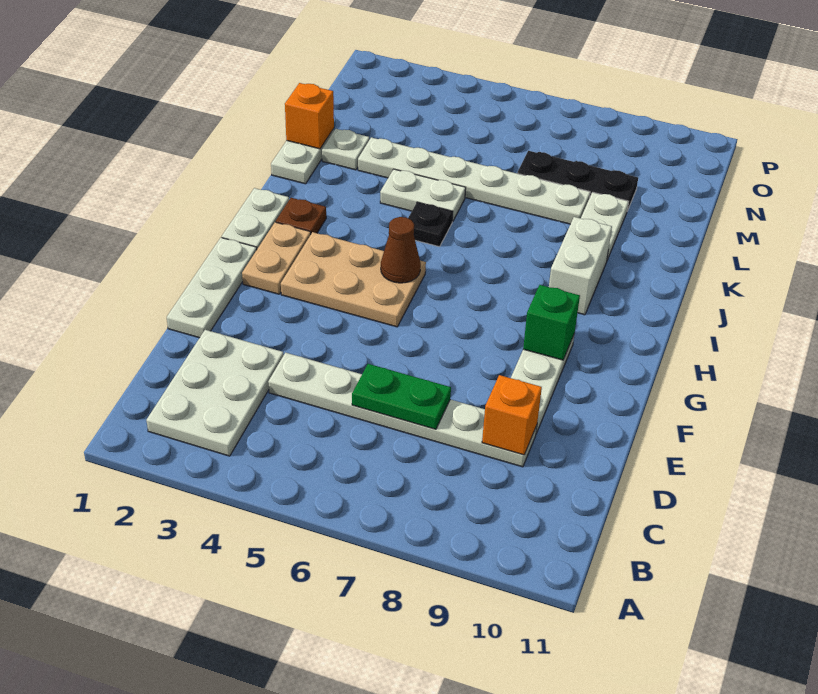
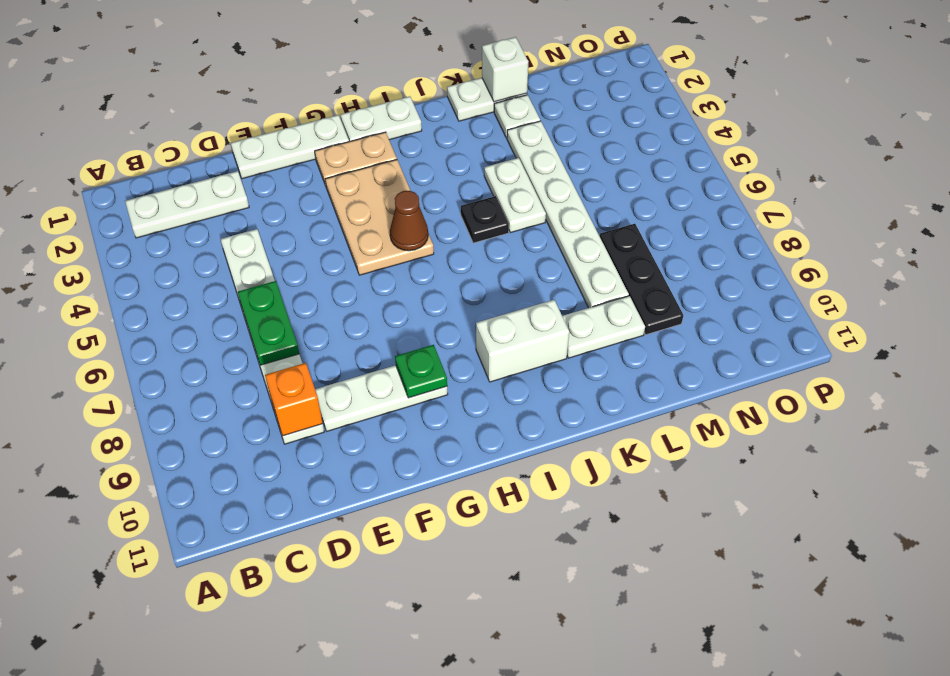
white plate B2:D3 level 1 -> white plate B2:D2 level 1
green brick G9 level 2 -> green plate G9 level 2
brown plate I2 level 1 -> none
orange brick L1 level 2 -> white brick L1 level 2

